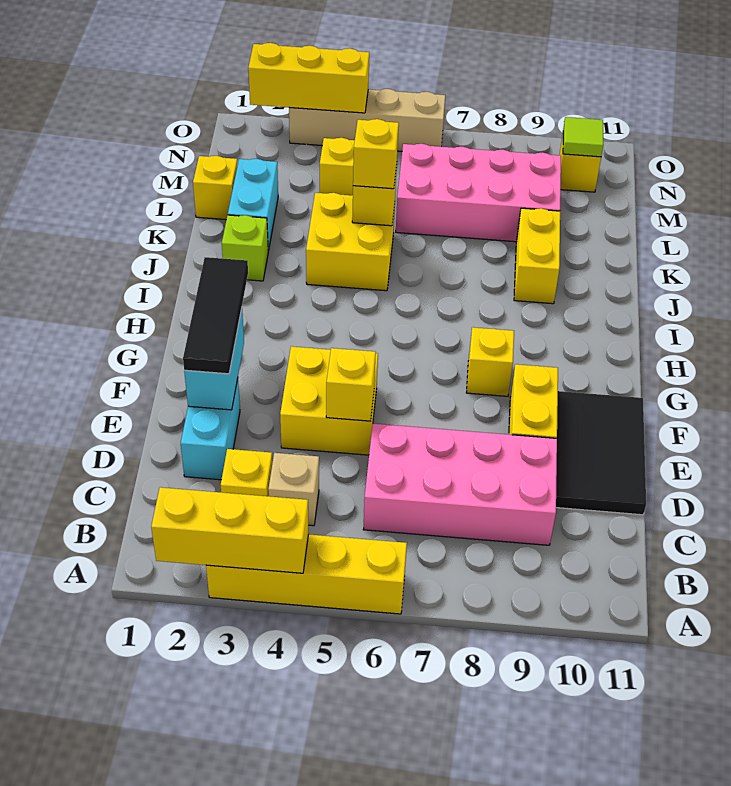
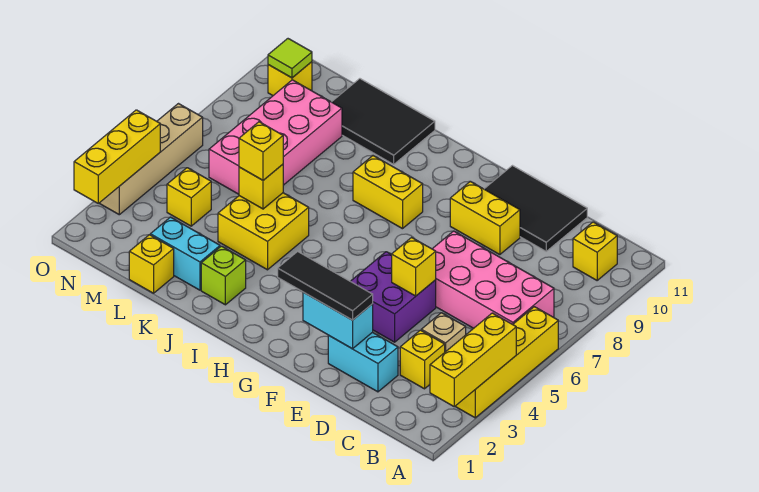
pink brick C6:D9 level 1 -> pink brick B6:E7 level 1
yellow brick E4:F5 level 1 -> purple brick E4:F5 level 1
yellow brick G8 level 1 -> yellow brick B10 level 1
yellow brick J9:K9 level 1 -> yellow brick H8:I8 level 1
none -> black tile J10:L11 level 1

